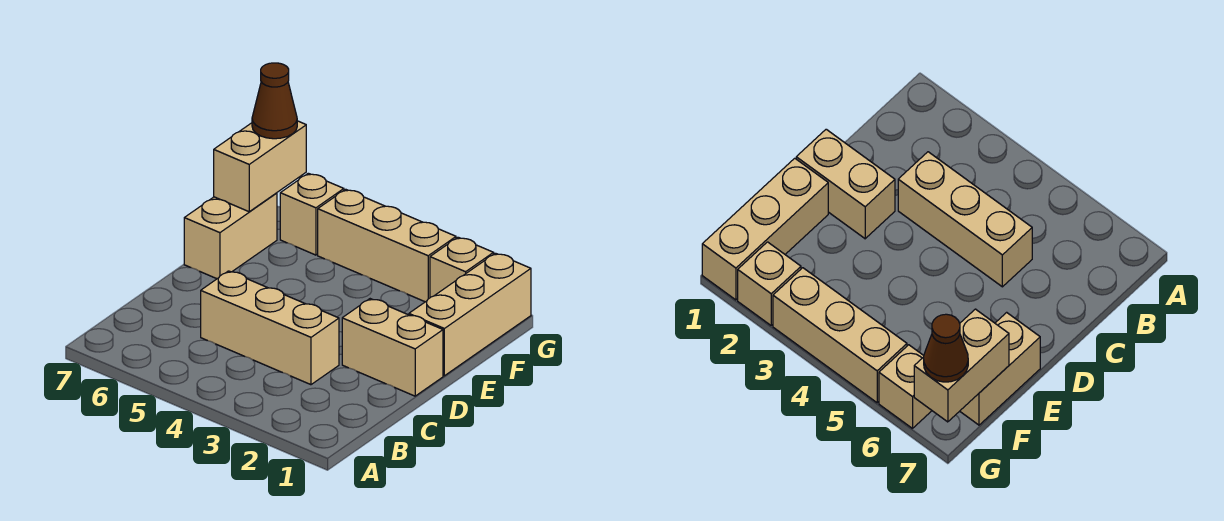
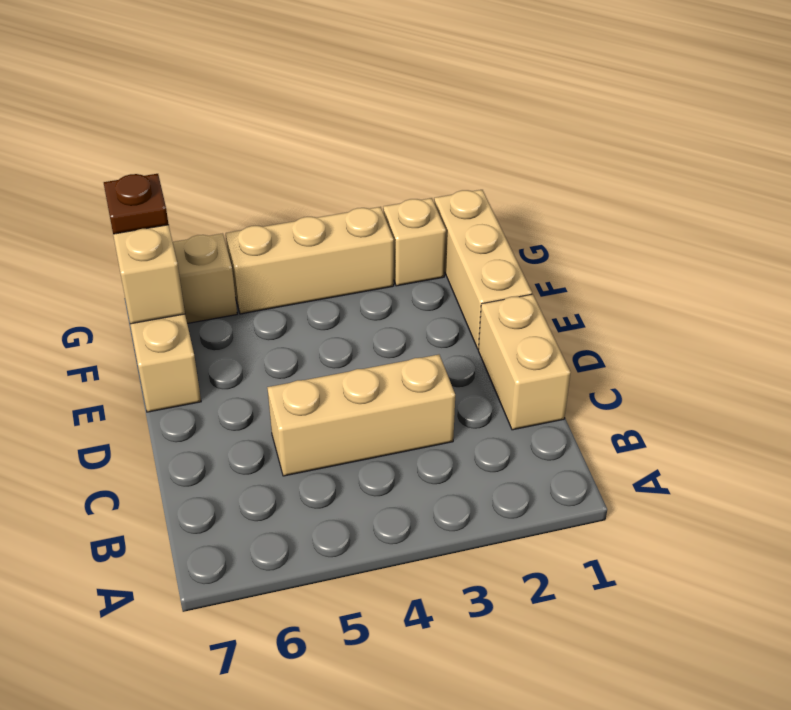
tan brick D1:D2 level 1 -> tan brick C1:D1 level 1
brown cone G7 level 3 -> brown plate G7 level 3

